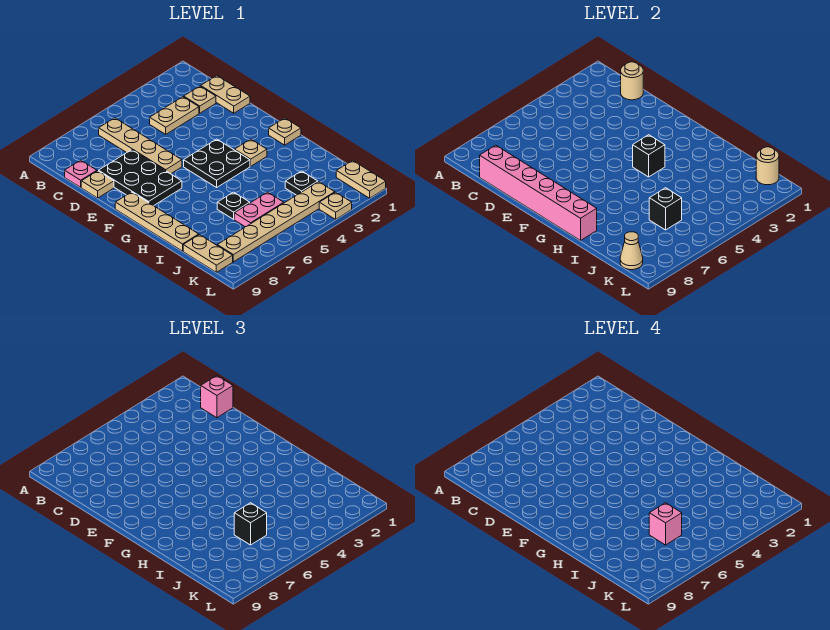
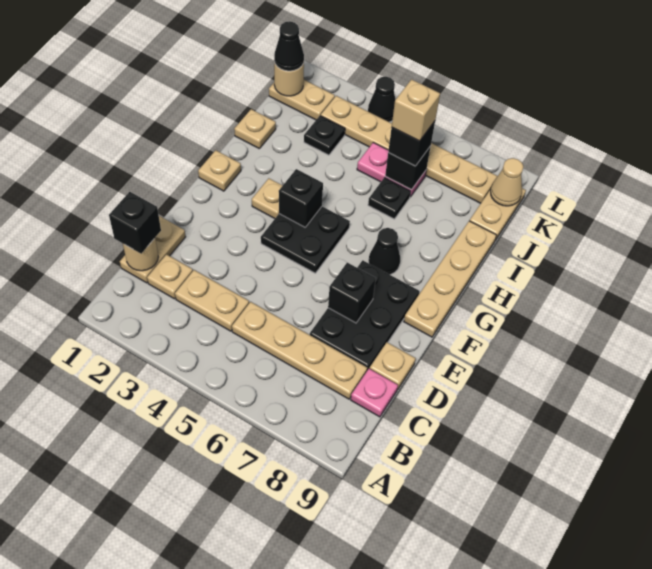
tan plate B6:E6 level 1 -> tan plate C5:C8 level 1
pink brick C1 level 3 -> black brick C1 level 3
pink brick C9:H9 level 2 -> none
none -> black brick E7 level 2
none -> black cone G7 level 1
pink brick J6 level 4 -> tan brick J6 level 4
tan plate K1:L1 level 1 -> tan plate K1:K2 level 1
none -> black cone K1 level 3
tan plate L3 level 1 -> tan plate I1 level 1
none -> black cone L4 level 1

